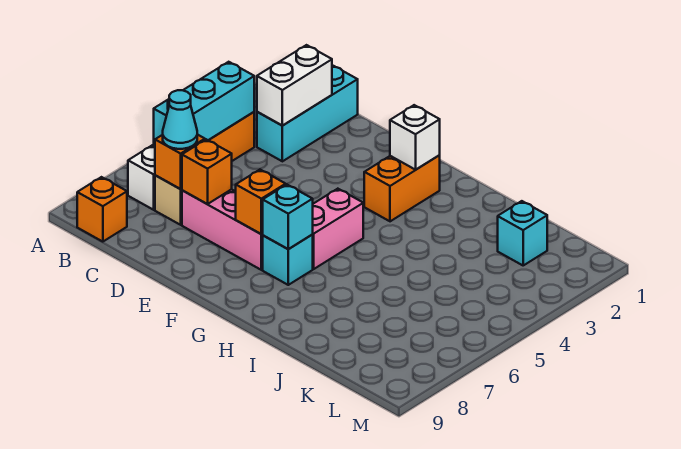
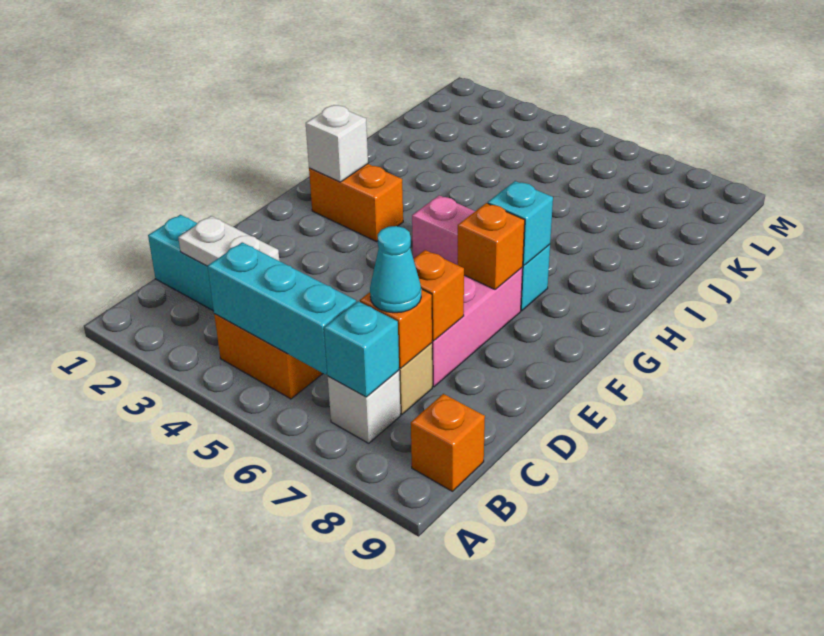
white brick C2:C3 level 2 -> white plate C2:C3 level 2
cyan brick K2 level 1 -> cyan brick B7 level 2

